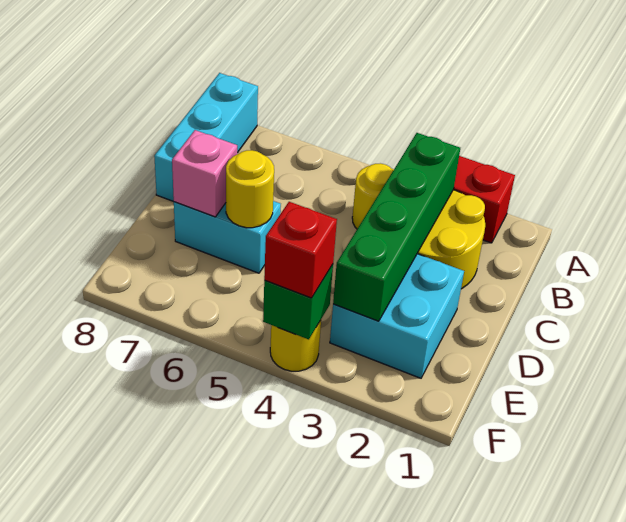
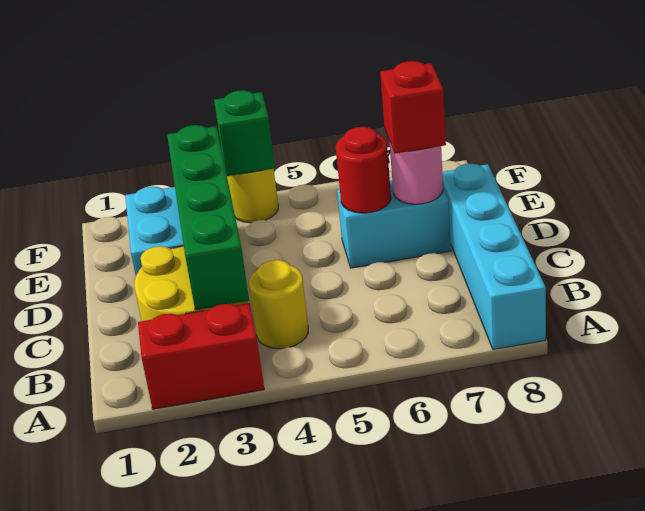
cyan brick A8:C8 level 1 -> cyan brick A8:D8 level 1
yellow round brick D6 level 2 -> red round brick D6 level 2
pink brick D7 level 2 -> pink round brick D7 level 2
red brick F4 level 3 -> red brick D7 level 3

